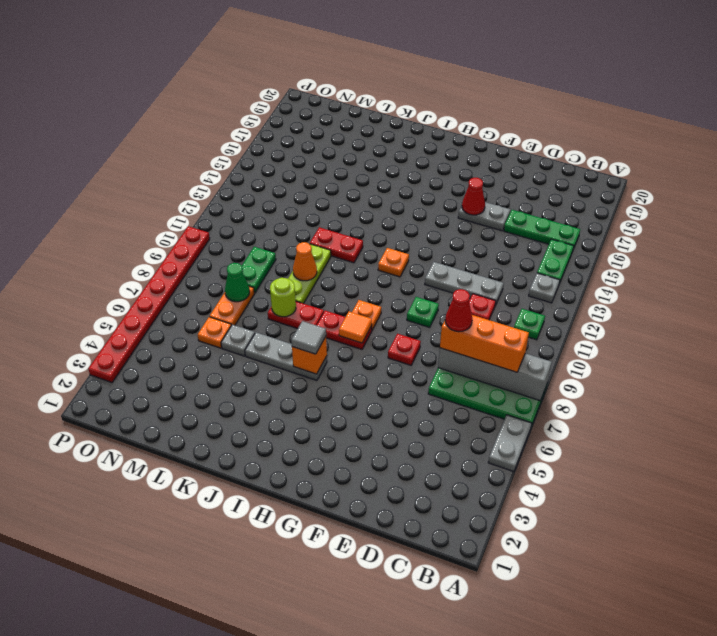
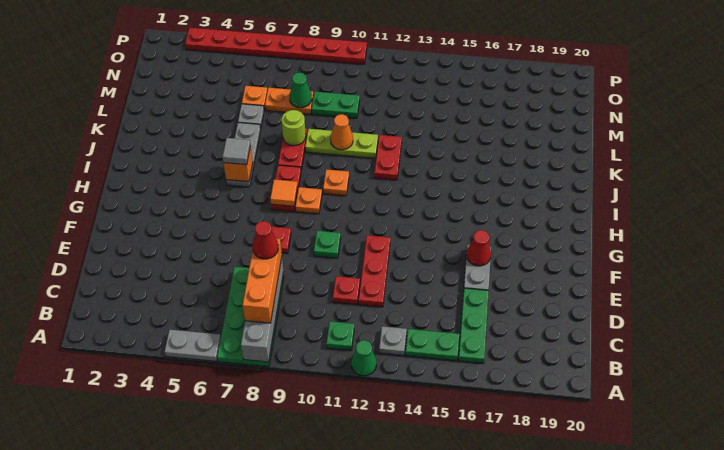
none -> green cone A12 level 1
grey plate D12:F12 level 1 -> red plate D12:F12 level 1
orange plate H12 level 1 -> orange plate I10 level 1

